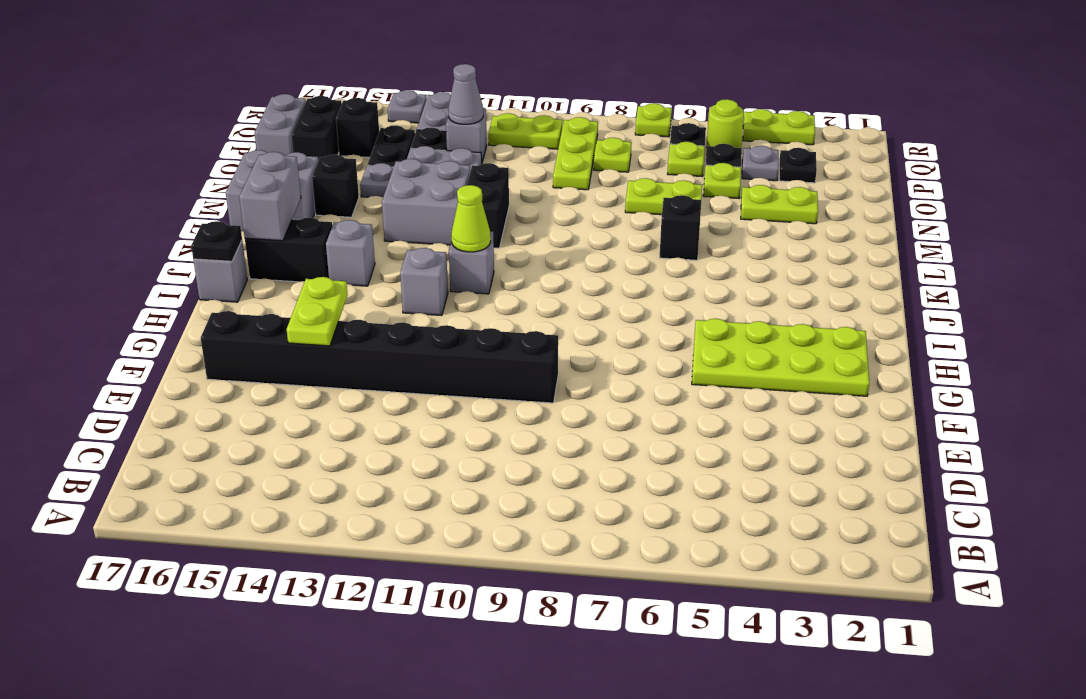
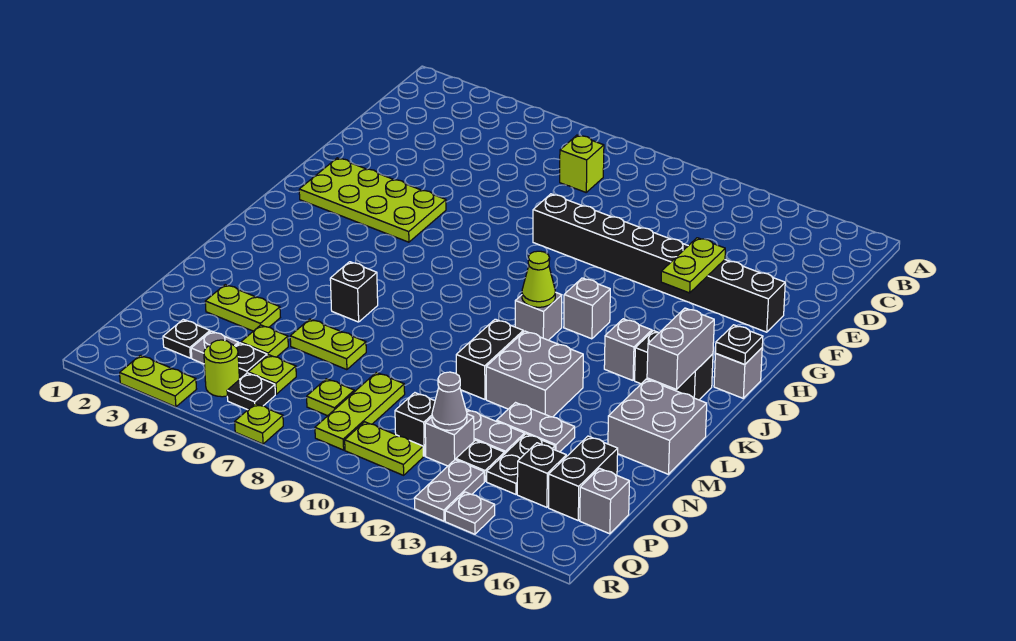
none -> lime brick C8 level 1
black brick M15 level 1 -> black brick P11 level 1
grey brick O17:P17 level 1 -> grey brick P17 level 1

